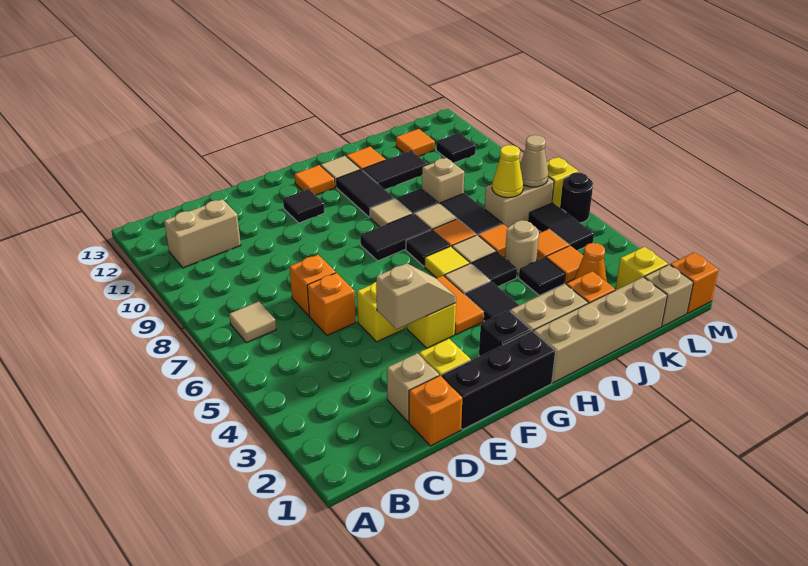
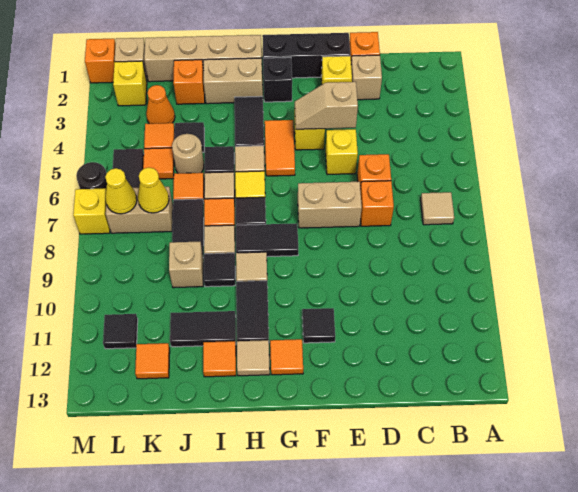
tan brick B11:C11 level 1 -> tan brick E7:F7 level 1
tan cone L7 level 2 -> yellow cone L7 level 2

